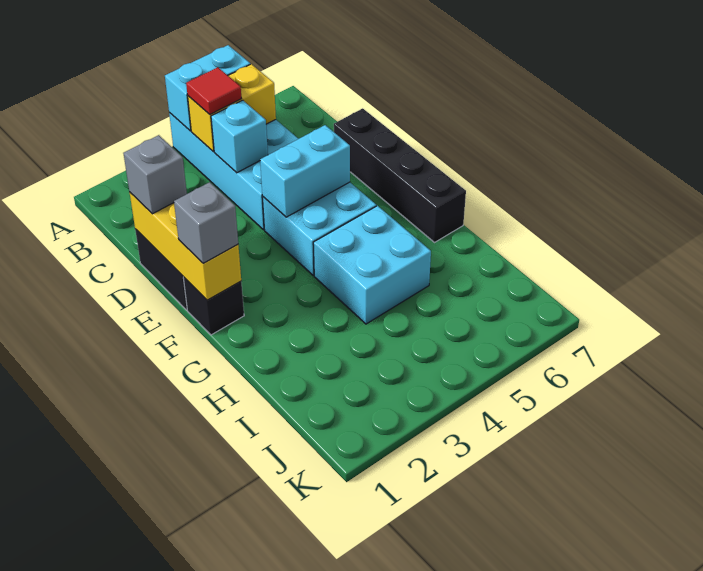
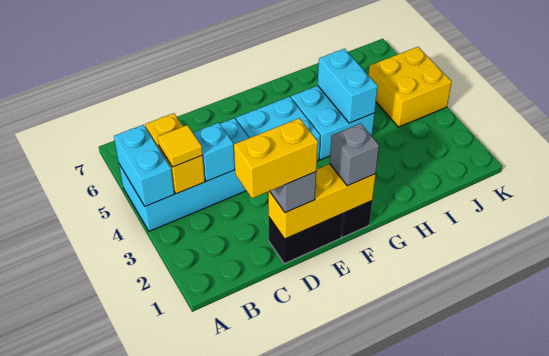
red tile B4 level 3 -> yellow tile B4 level 3
none -> yellow brick C1:D1 level 4
black brick D7:G7 level 1 -> none
cyan brick E4:E5 level 2 -> cyan brick H4:H5 level 2
none -> yellow brick J4:K5 level 1

